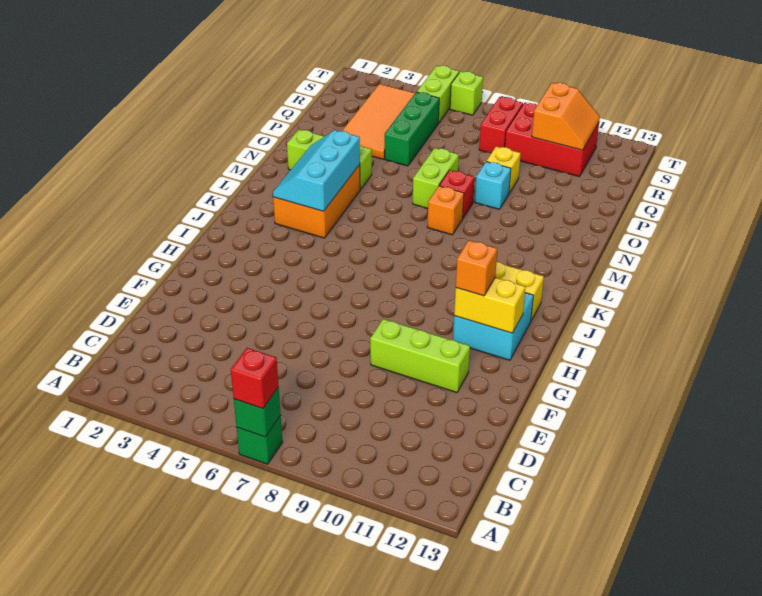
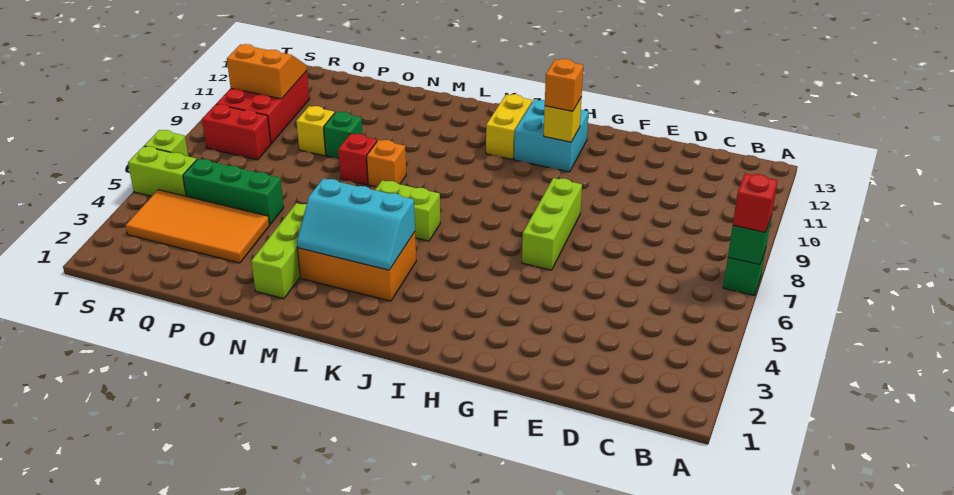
lime brick F9:F11 level 1 -> lime brick G6:G8 level 1
yellow brick H11:H12 level 2 -> yellow brick H11 level 2
lime brick N7:O7 level 1 -> lime brick K6:L6 level 1
cyan brick O9 level 1 -> green brick O9 level 1

